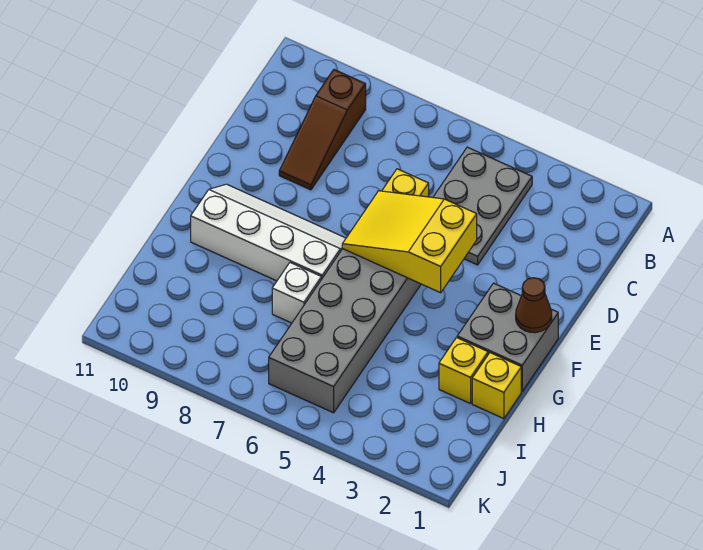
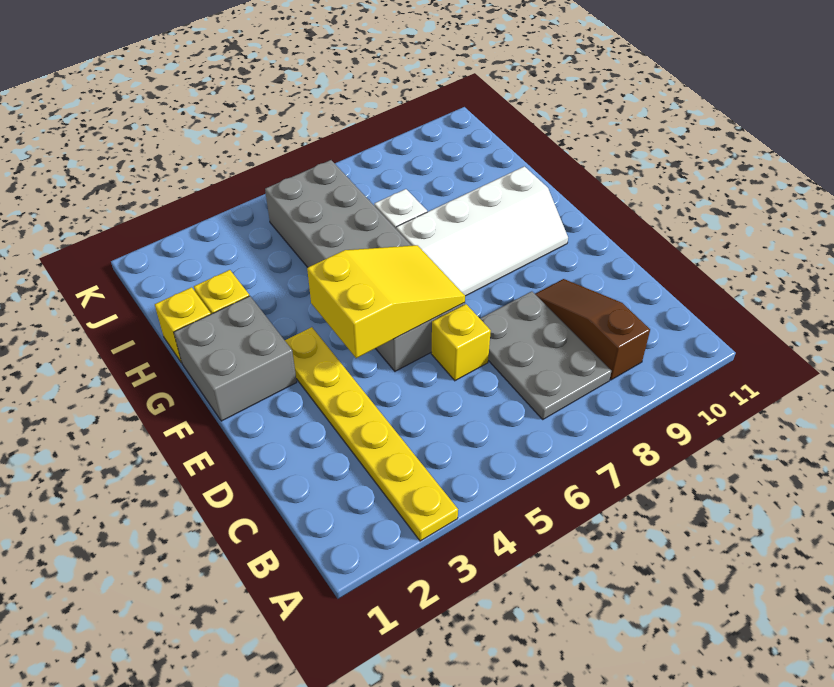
none -> yellow plate A3:F3 level 1
grey plate B4:D5 level 1 -> grey plate B7:D8 level 1
brown cone F1 level 2 -> none

